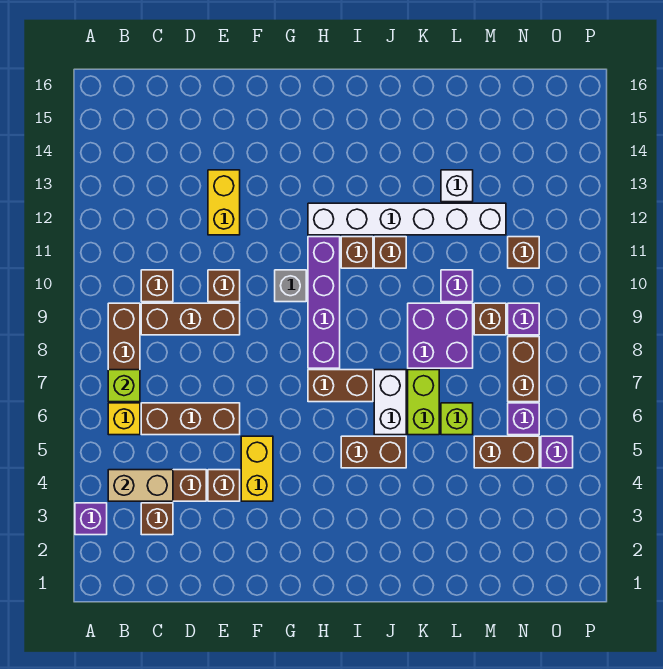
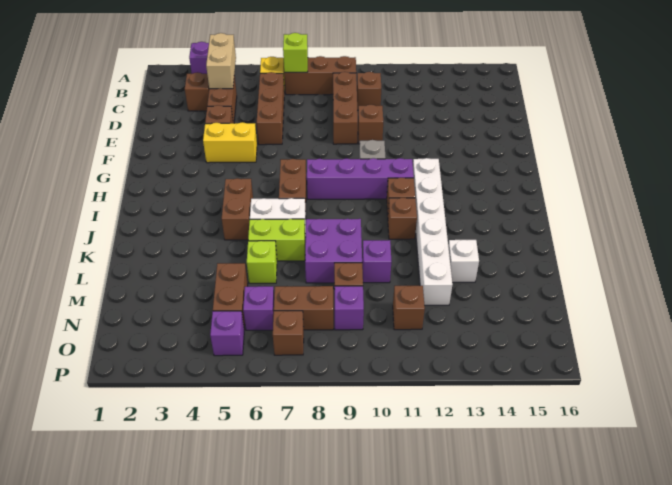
yellow brick E12:E13 level 1 -> none
none -> brown brick O7 level 1

